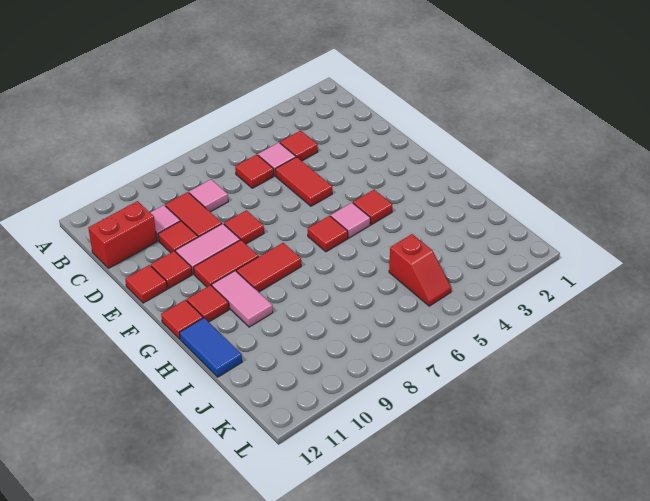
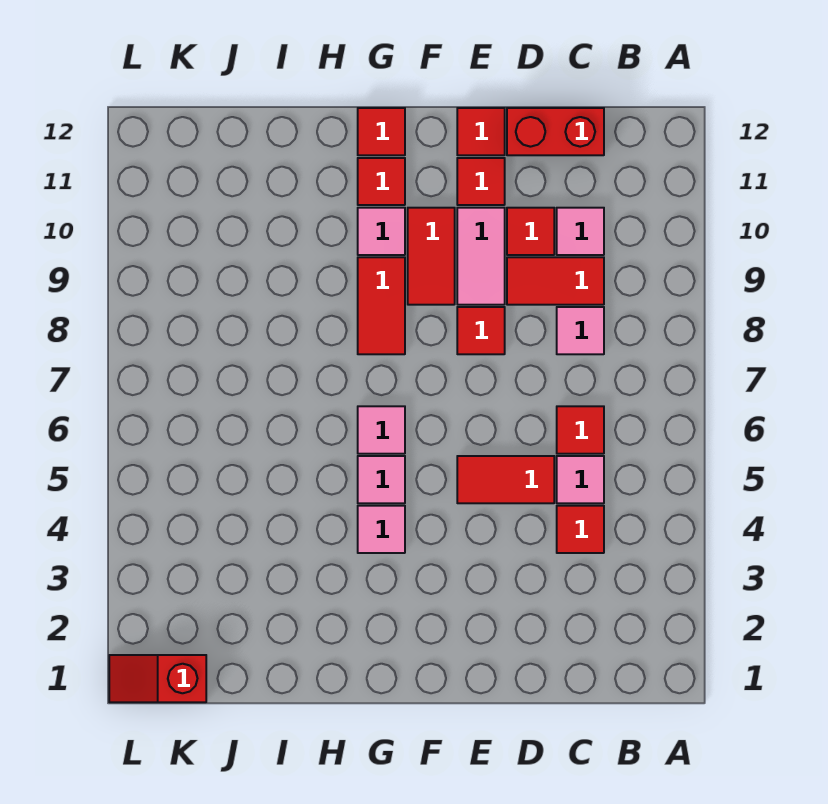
red brick C11:C12 level 1 -> red brick C12:D12 level 1
red tile G4 level 1 -> pink tile G4 level 1
red tile G6 level 1 -> pink tile G6 level 1
pink tile G10:H10 level 1 -> pink tile G10 level 1
blue tile H12:I12 level 1 -> none
red slope J5:K5 level 1 top J -> red slope K1:L1 level 1 top K

